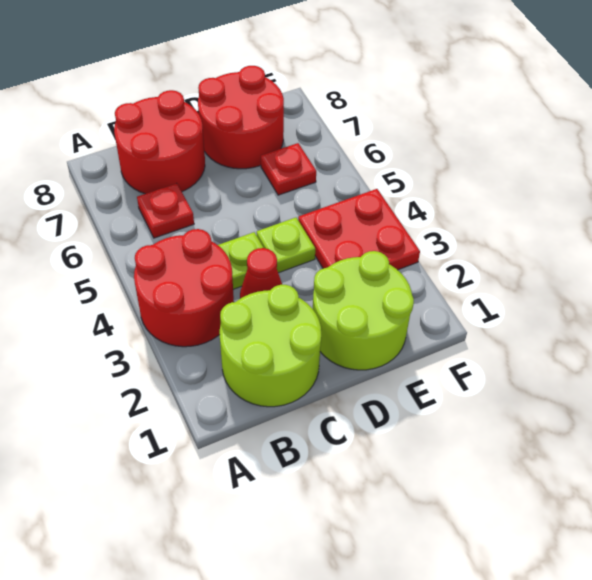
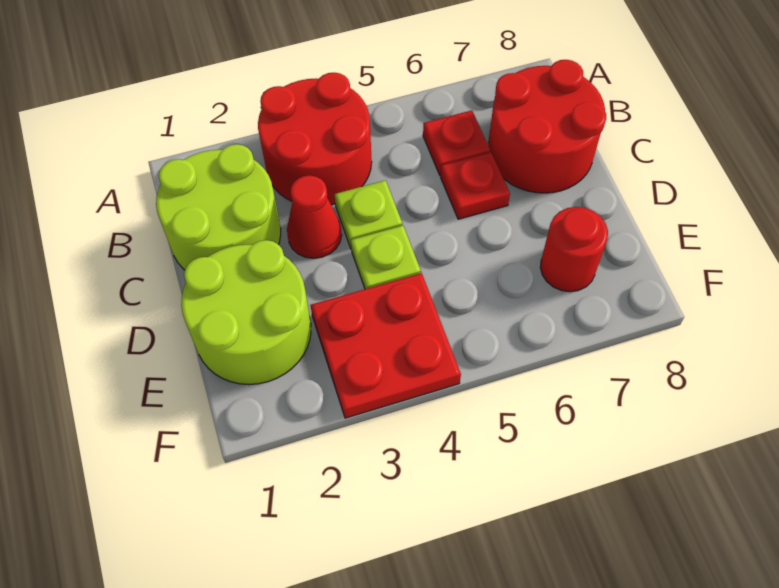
red round brick D7:E8 level 1 -> red round brick E7 level 1
red plate E6 level 1 -> red plate C6 level 1

